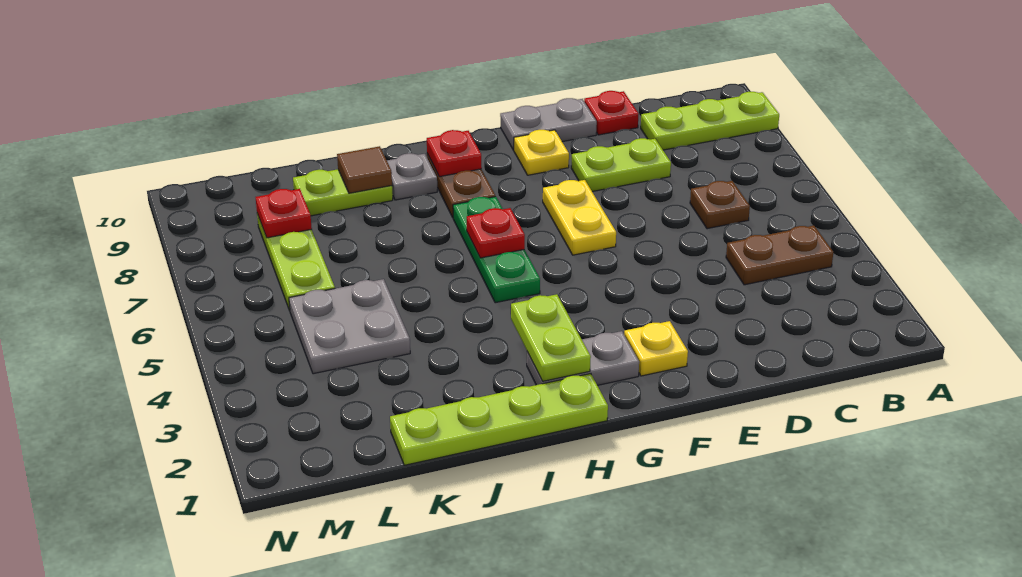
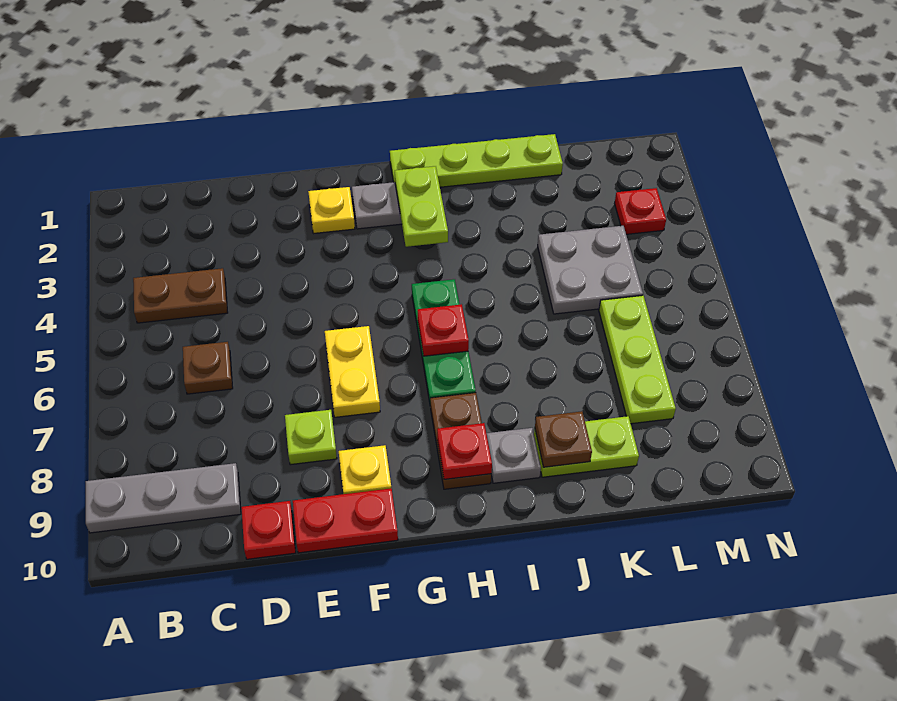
lime plate A9:C9 level 1 -> grey plate A9:C9 level 1
lime plate D8:E8 level 1 -> lime plate E8 level 1
grey plate E10:F10 level 1 -> red plate E10:F10 level 1
brown tile J9 level 2 -> brown plate J9 level 2
red plate L8 level 2 -> red plate M3 level 1

